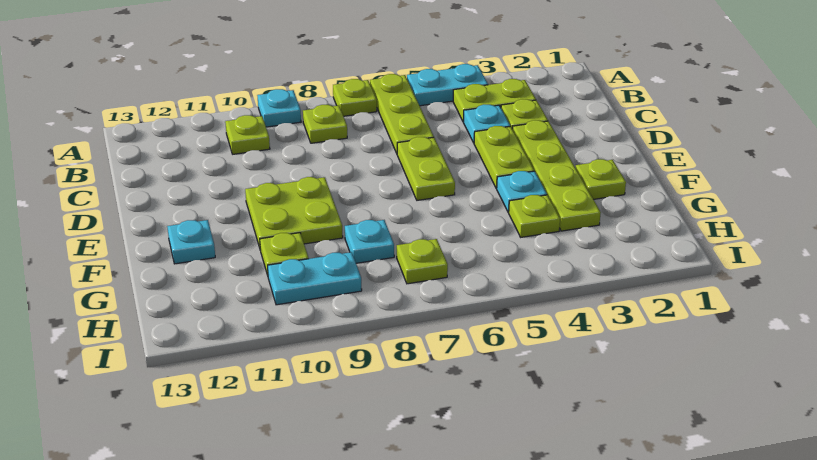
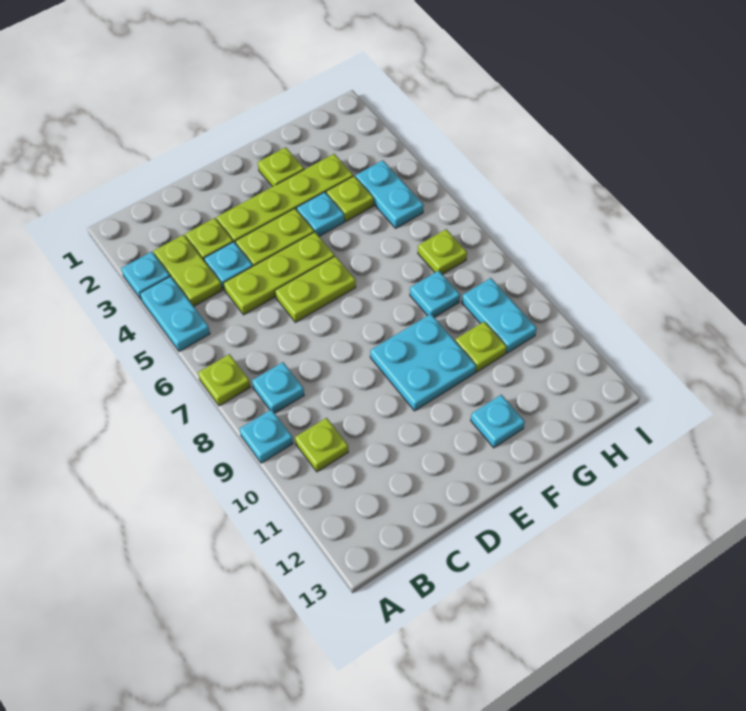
none -> cyan plate A3 level 1
lime plate A6:C6 level 1 -> lime plate C5:E5 level 1
lime plate B8 level 1 -> cyan plate B8 level 1
lime plate E9:F10 level 1 -> cyan plate E9:F10 level 1
none -> cyan plate H4:H5 level 1

